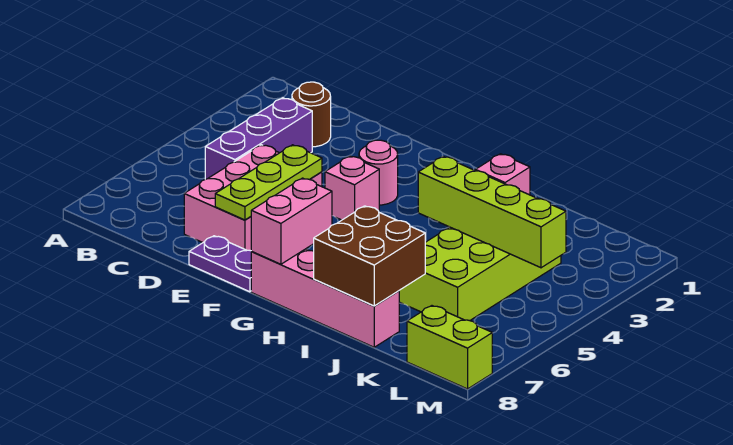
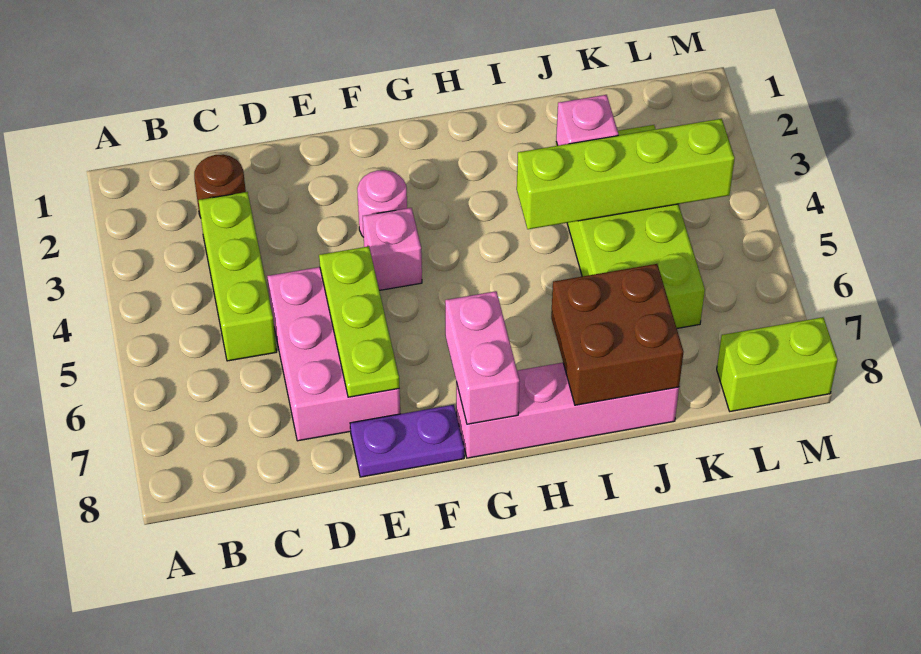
purple brick C3:C5 level 1 -> lime brick C3:C5 level 1

